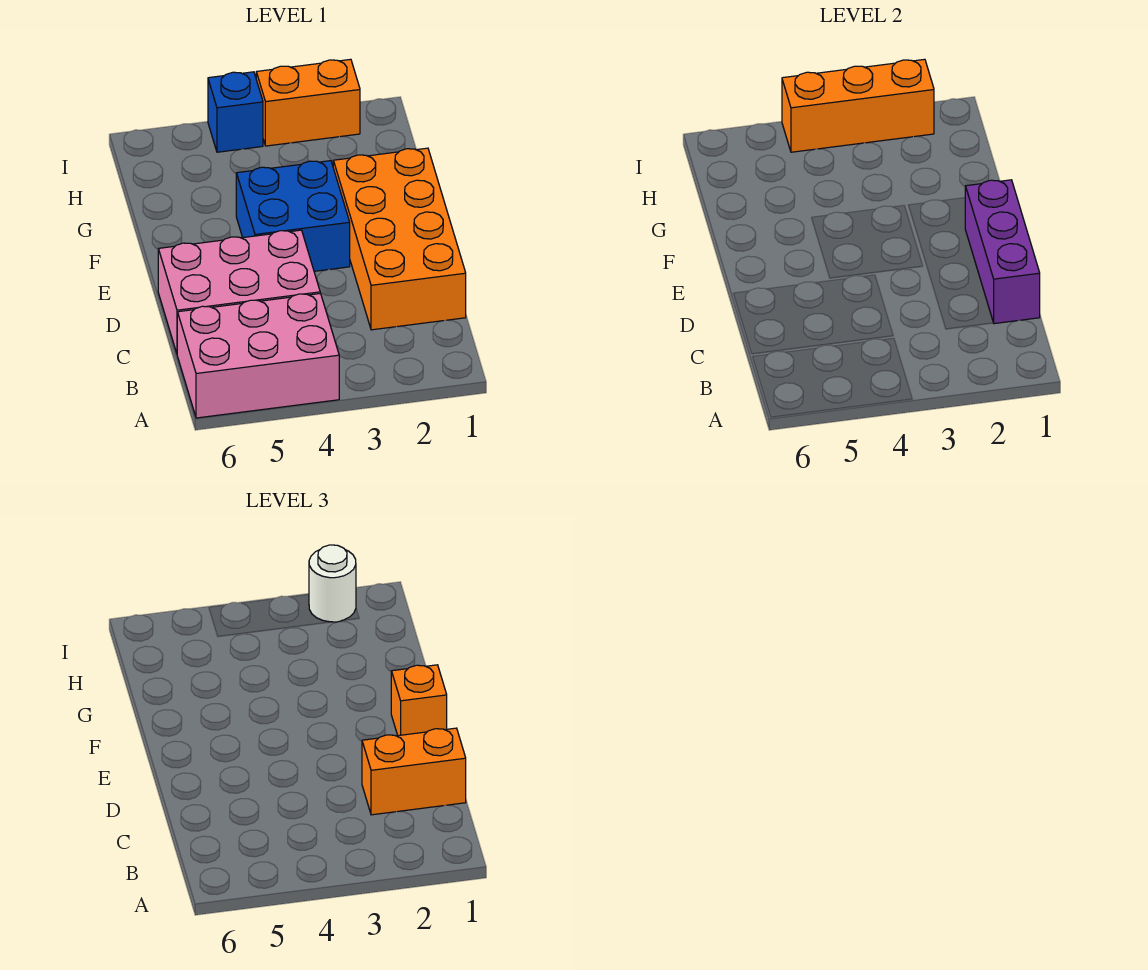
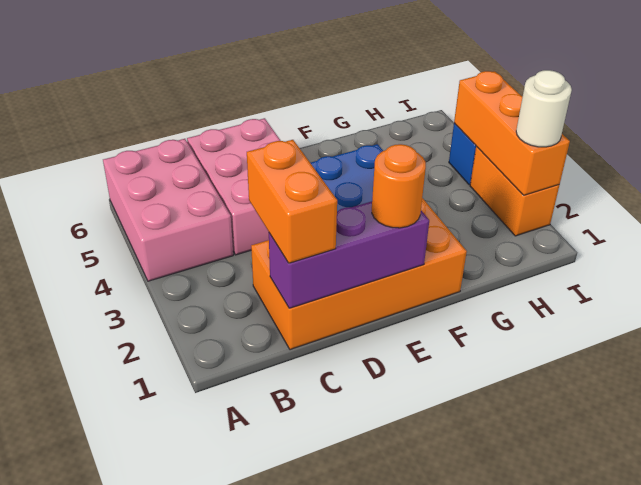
orange brick E1 level 3 -> orange round brick E1 level 3

